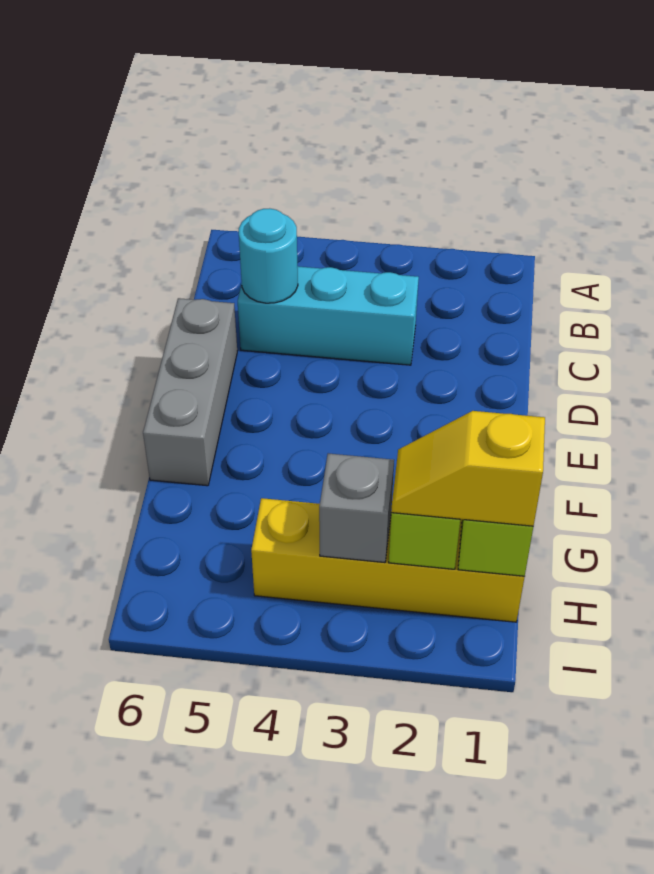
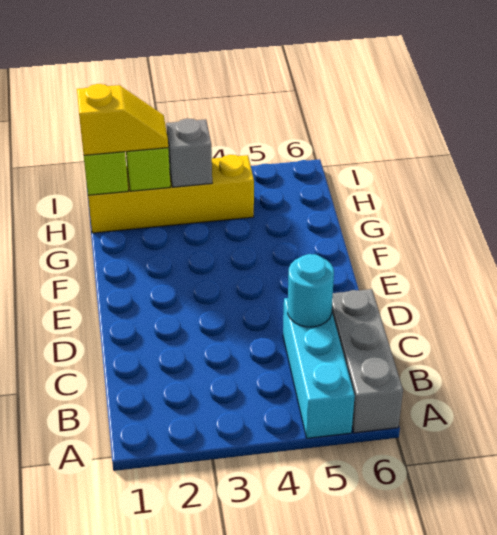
cyan brick C3:C5 level 1 -> cyan brick A5:C5 level 1
grey brick D6:F6 level 1 -> grey brick A6:C6 level 1

